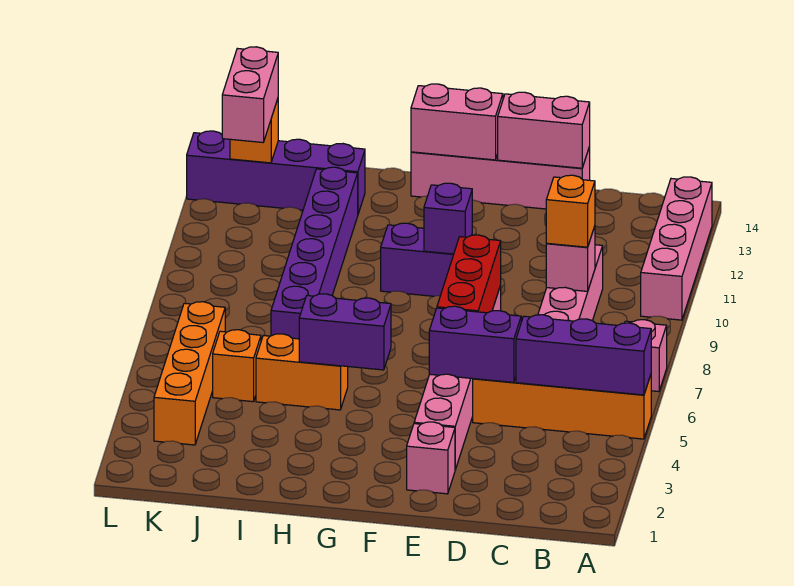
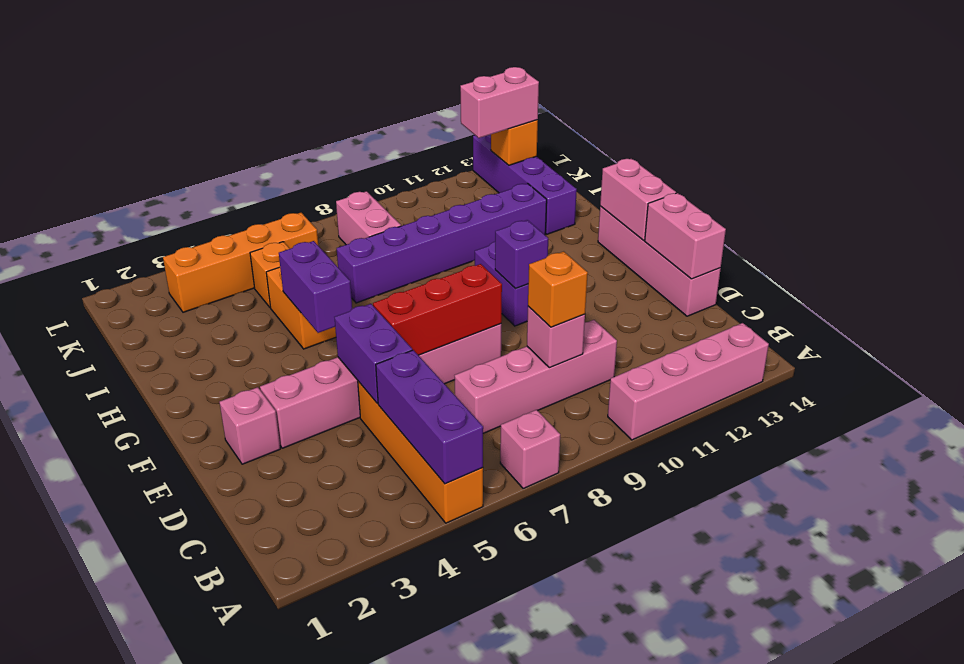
none -> pink brick J8:K8 level 1

